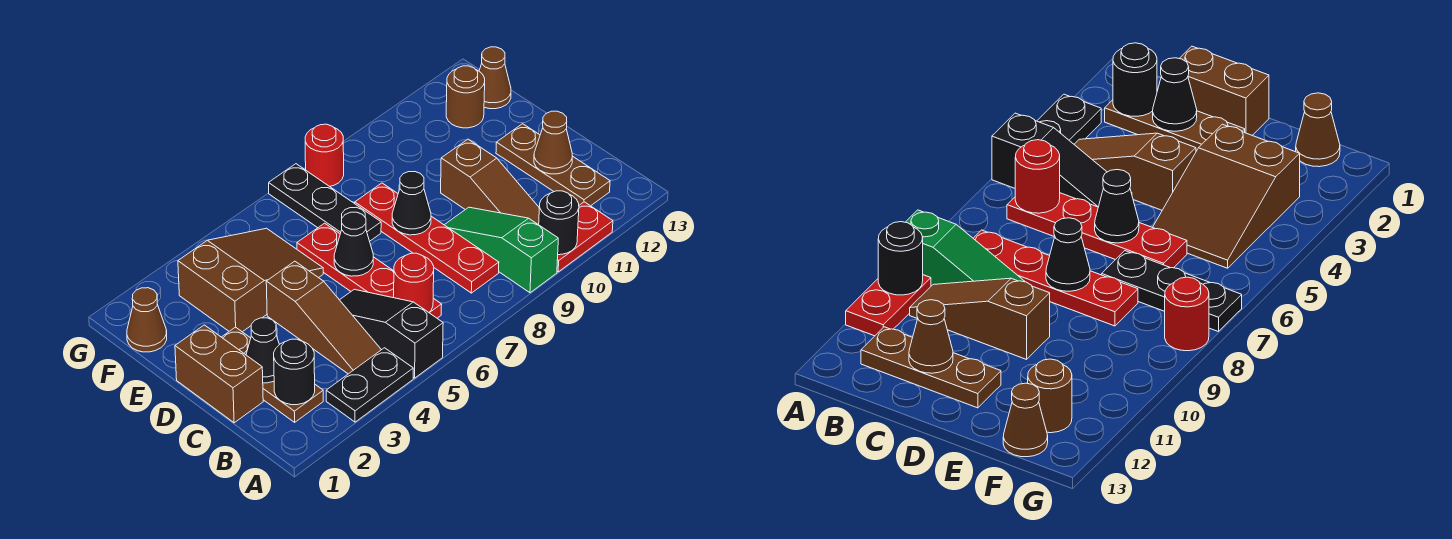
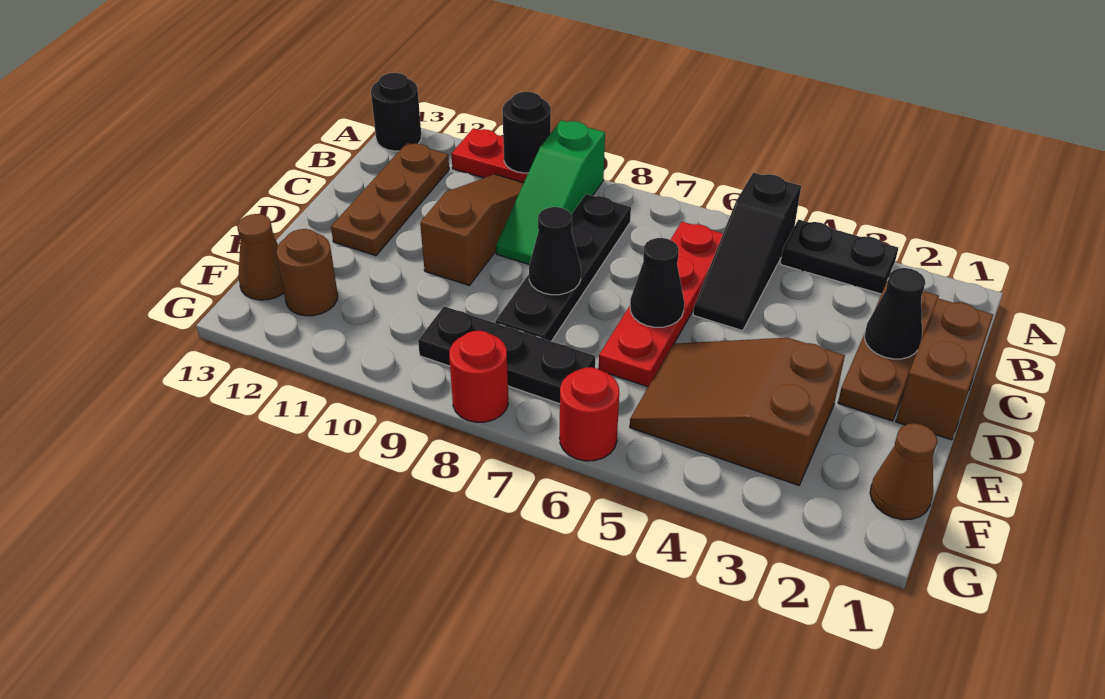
black round brick B2 level 2 -> black round brick A13 level 1
brown slope B4:D4 level 1 top D -> none
red round brick B6 level 2 -> red round brick G6 level 1
red plate B8:E8 level 1 -> black plate B8:E8 level 1
brown cone C12 level 2 -> none
black plate E7:G7 level 1 -> black plate F7:F9 level 1

